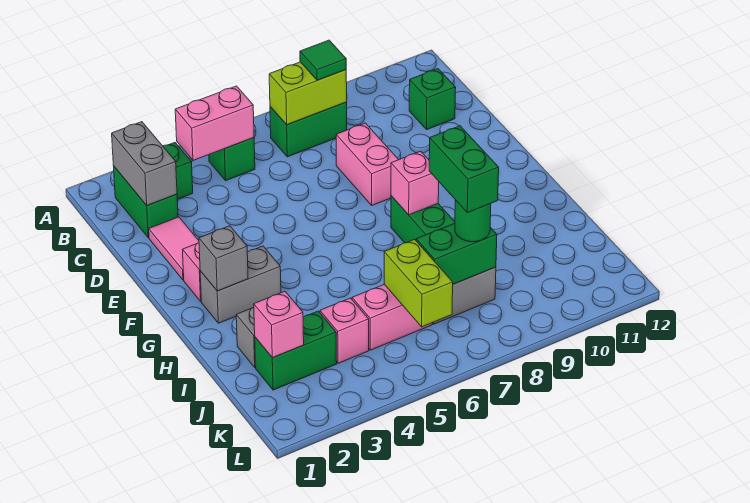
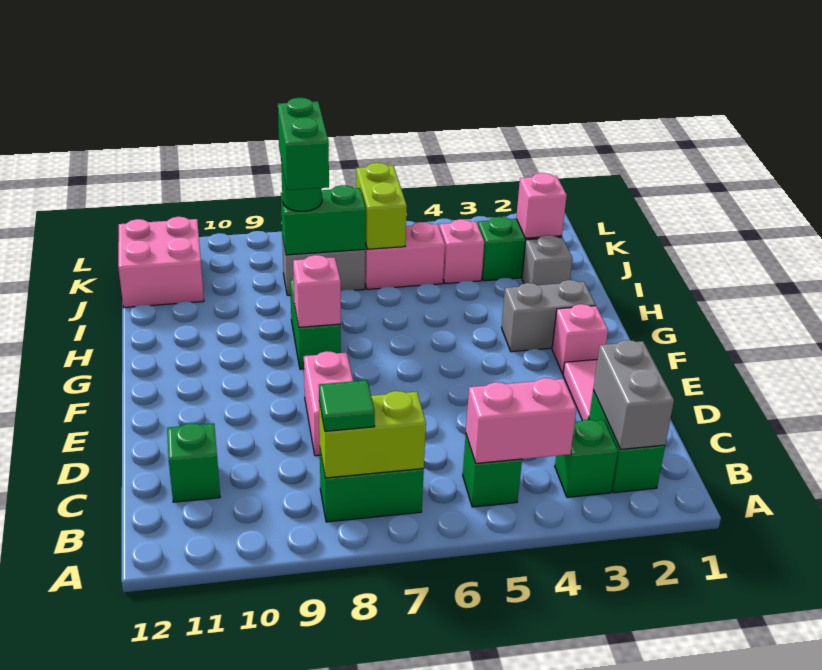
grey brick G2 level 2 -> none
none -> pink brick J11:K12 level 1

